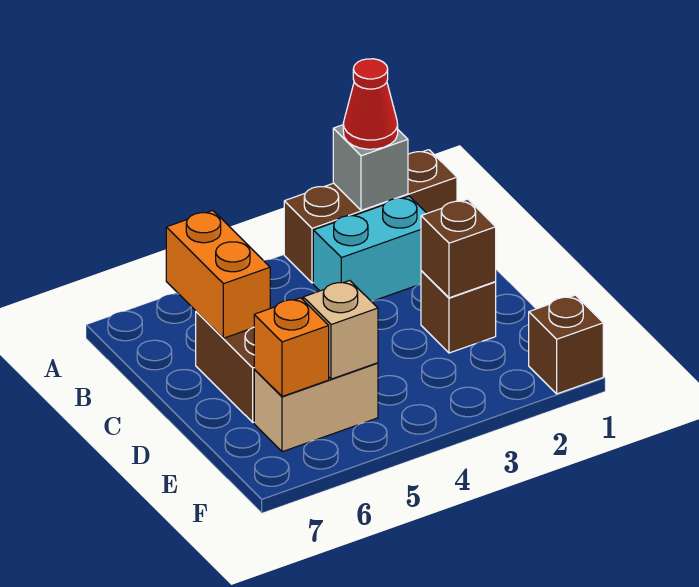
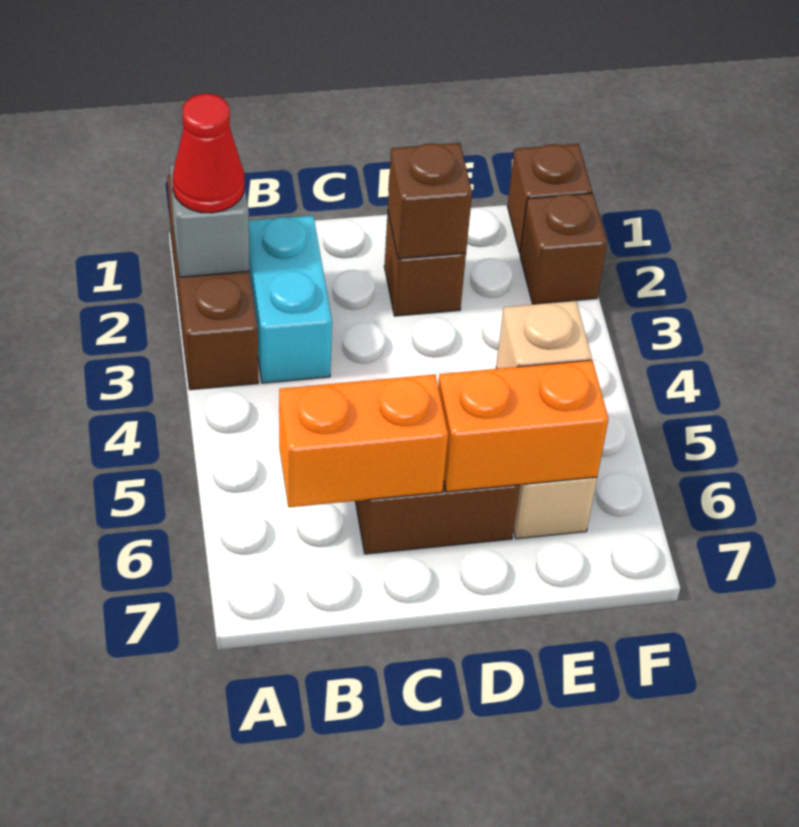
orange brick E6 level 2 -> orange brick D6:E6 level 2
none -> brown brick F2 level 1

